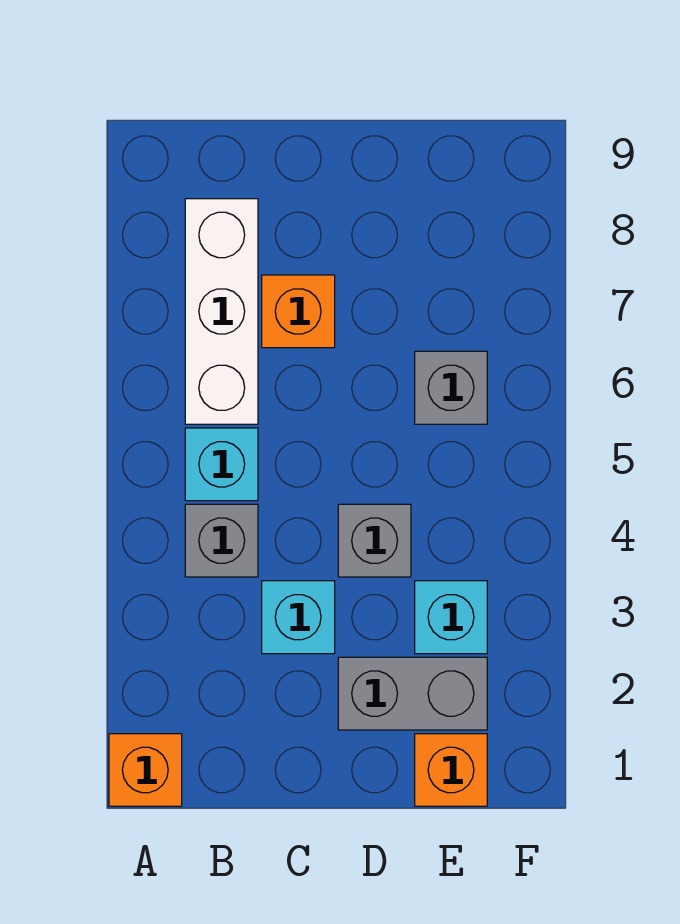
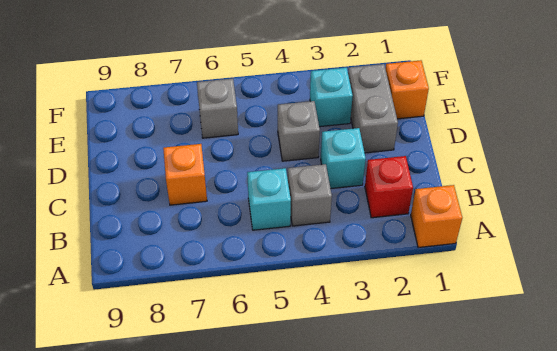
none -> red brick B2 level 1
white brick B6:B8 level 1 -> none

